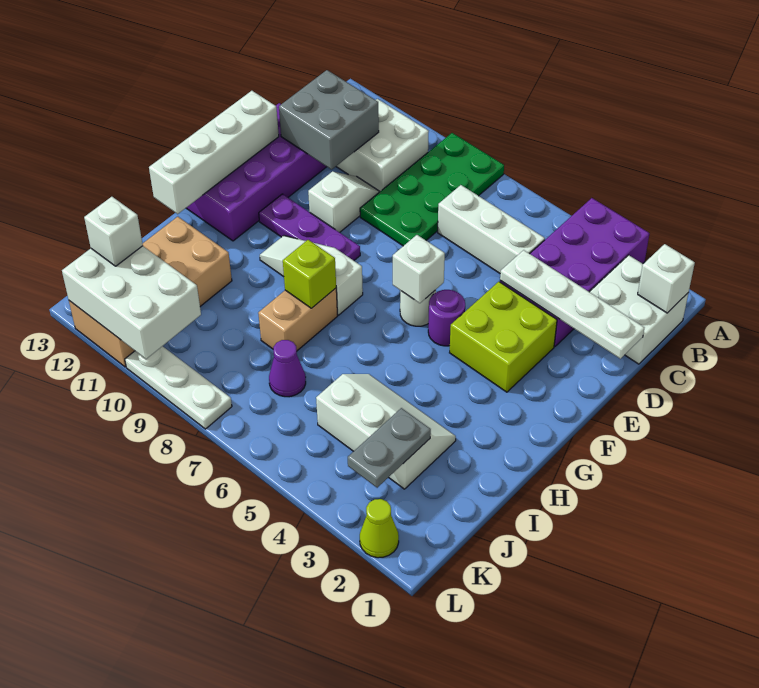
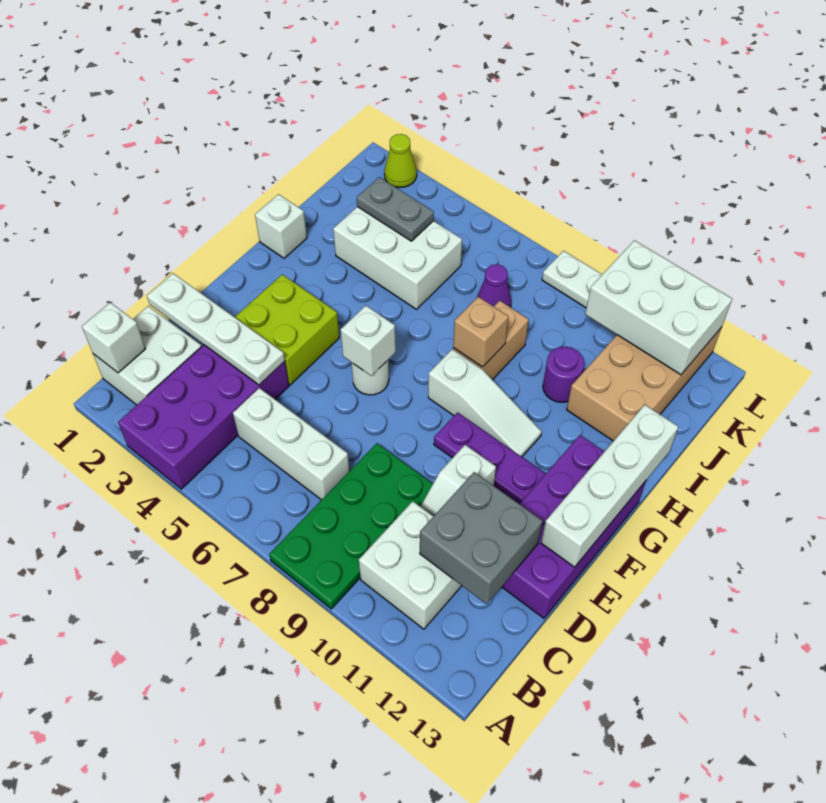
purple round brick F5 level 1 -> purple round brick I10 level 1
lime brick H8 level 2 -> tan brick H8 level 2
white slope I3:J5 level 1 top J -> white brick I3:J5 level 1
grey plate J3:K3 level 2 -> grey plate J3:J4 level 2
white brick K12 level 3 -> white brick H1 level 1

